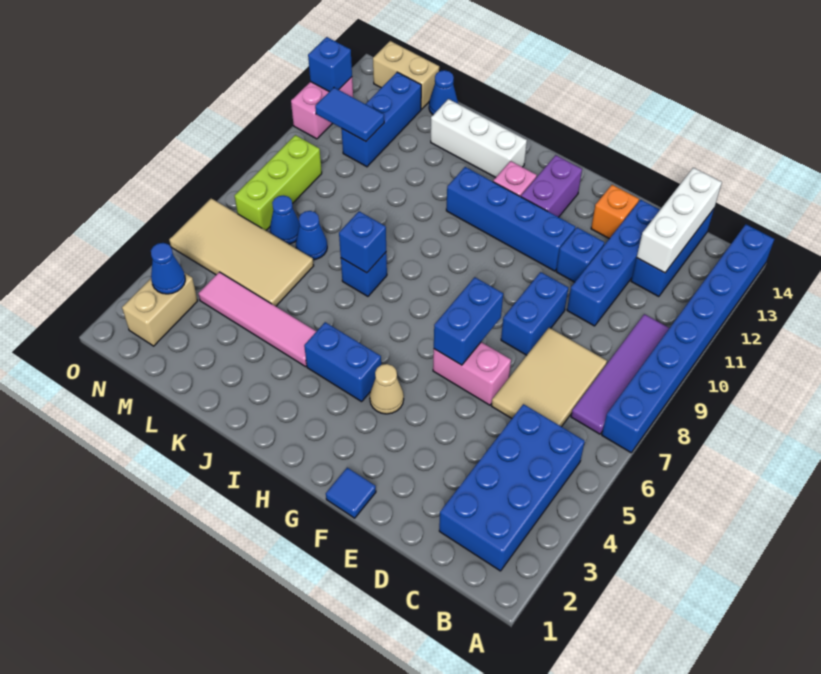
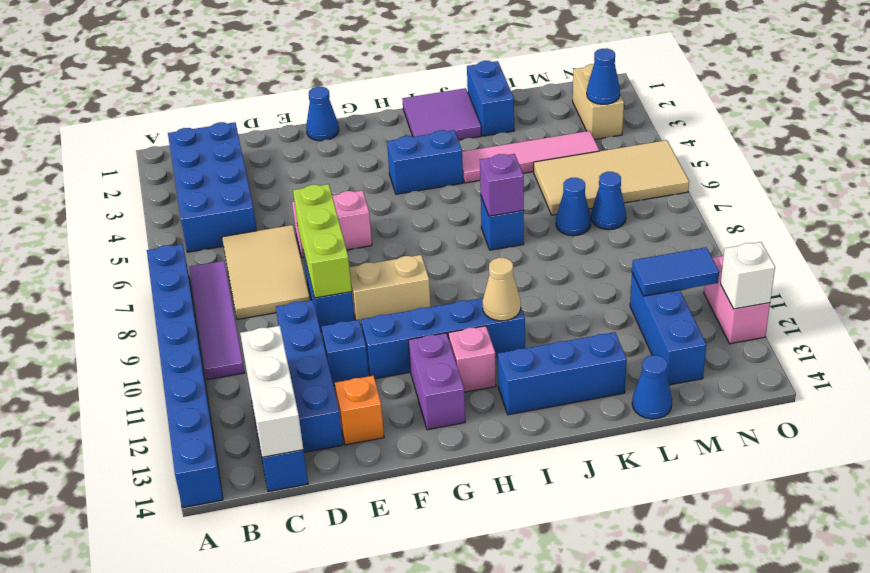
blue tile F1 level 1 -> blue cone F1 level 1
blue brick F6:F7 level 2 -> blue brick K1:K2 level 1
tan cone G4 level 1 -> tan cone I11 level 2
none -> purple tile I1:J2 level 1
white brick I13:K13 level 1 -> blue brick I13:K13 level 1
blue brick J7 level 2 -> purple brick J7 level 2
tan brick M14:N14 level 1 -> tan brick F9:G9 level 1
lime brick N7:N9 level 1 -> lime brick E7:E9 level 2
blue brick O12 level 2 -> white brick O12 level 2

